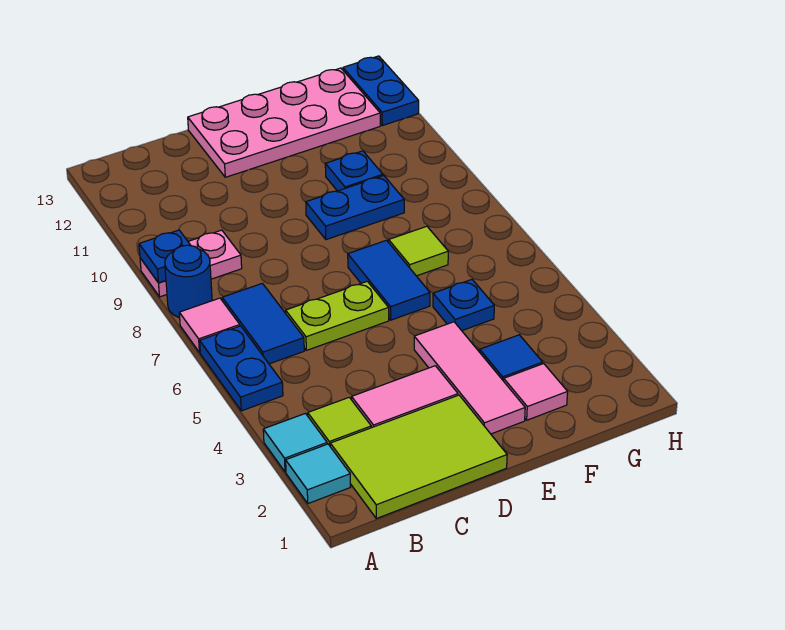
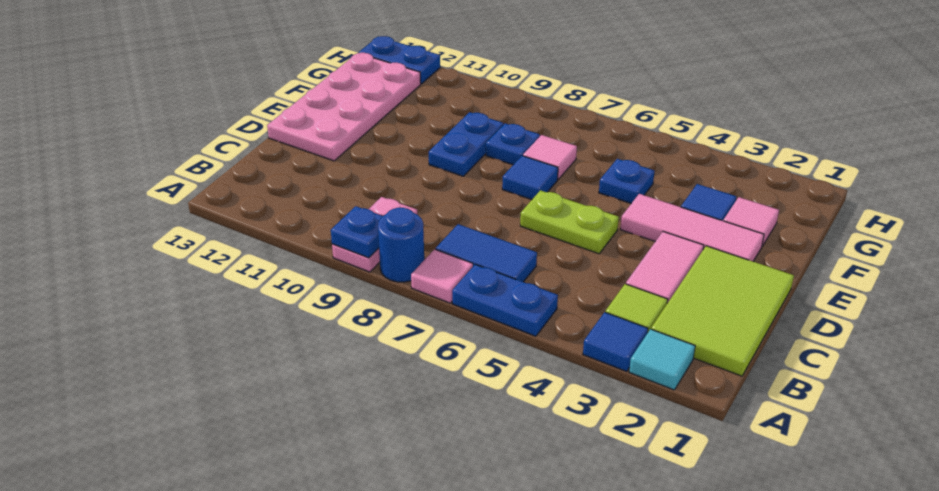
cyan tile A3 level 1 -> blue tile A3 level 1
lime plate C6:D6 level 1 -> lime plate D5:D6 level 1
blue tile E6:E7 level 1 -> blue tile E7 level 1
lime tile F7 level 1 -> pink tile F7 level 1
blue plate F10 level 1 -> blue plate F8 level 1

